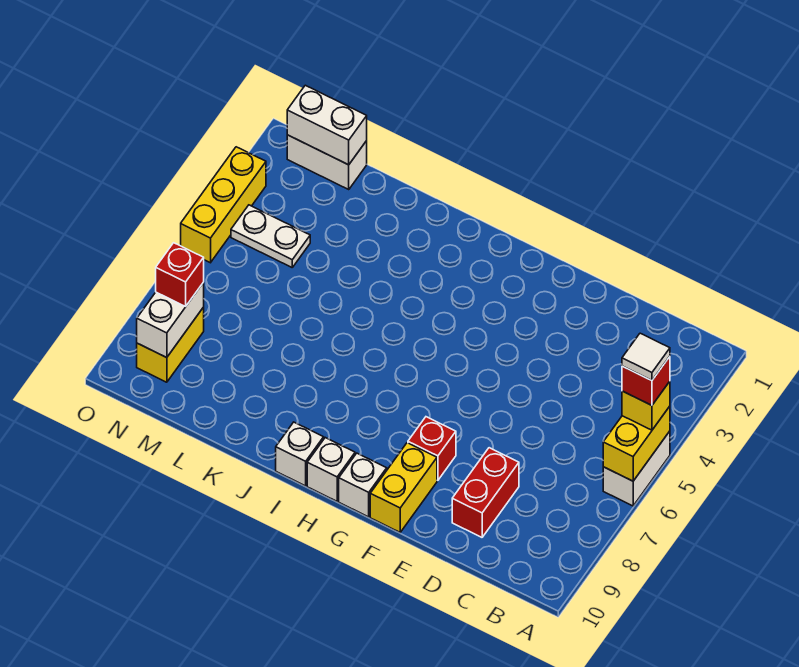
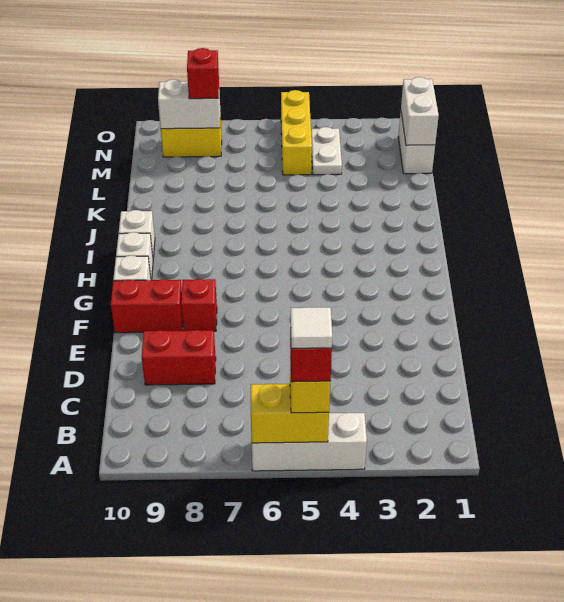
white brick A5:A6 level 1 -> white brick A4:A6 level 1
yellow brick F9:F10 level 1 -> red brick F9:F10 level 1
yellow brick O3:O5 level 1 -> yellow brick M5:O5 level 1

